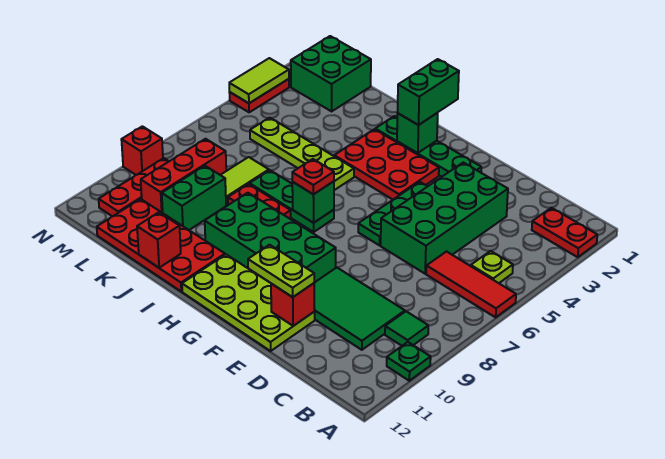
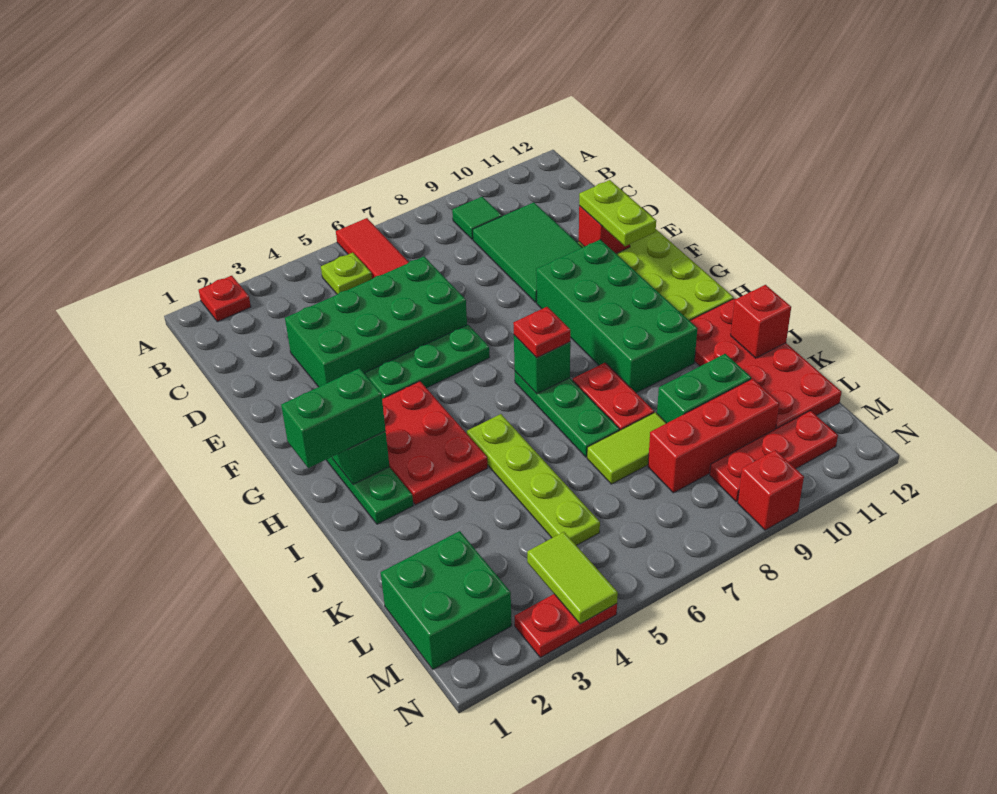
red plate A2:B2 level 1 -> red plate A2 level 1
green plate A10 level 1 -> none
lime tile N3:N4 level 2 -> lime tile M4:N4 level 2

